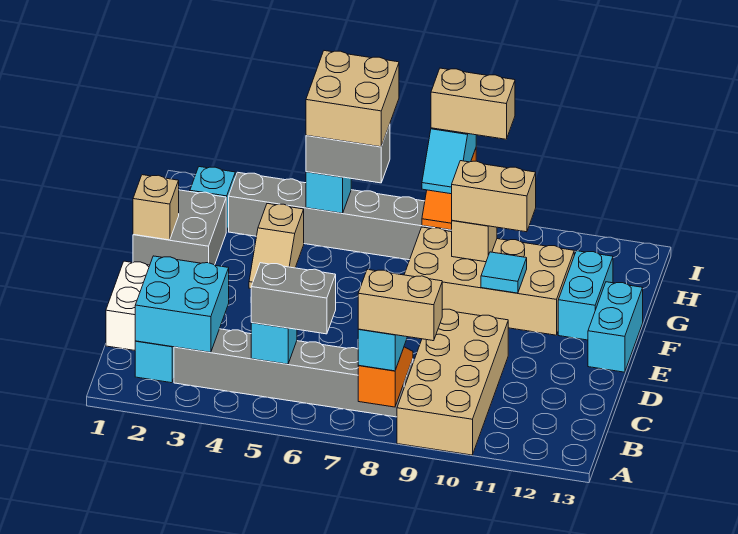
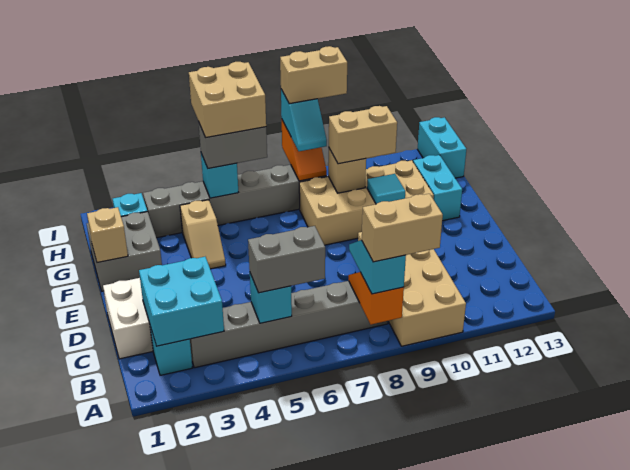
cyan brick E13:F13 level 1 -> cyan brick H13:I13 level 1

